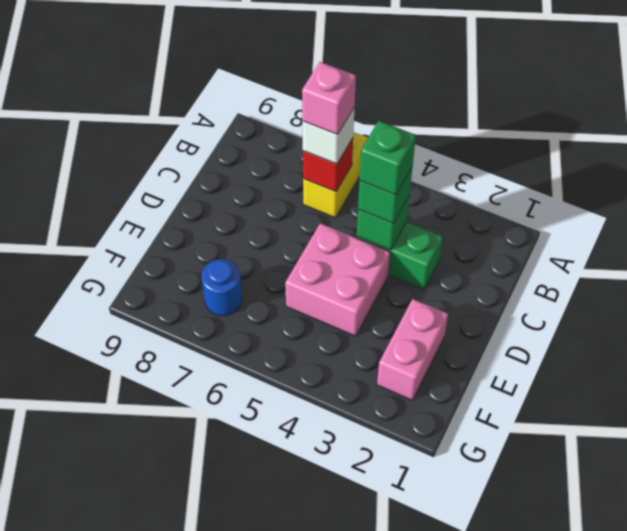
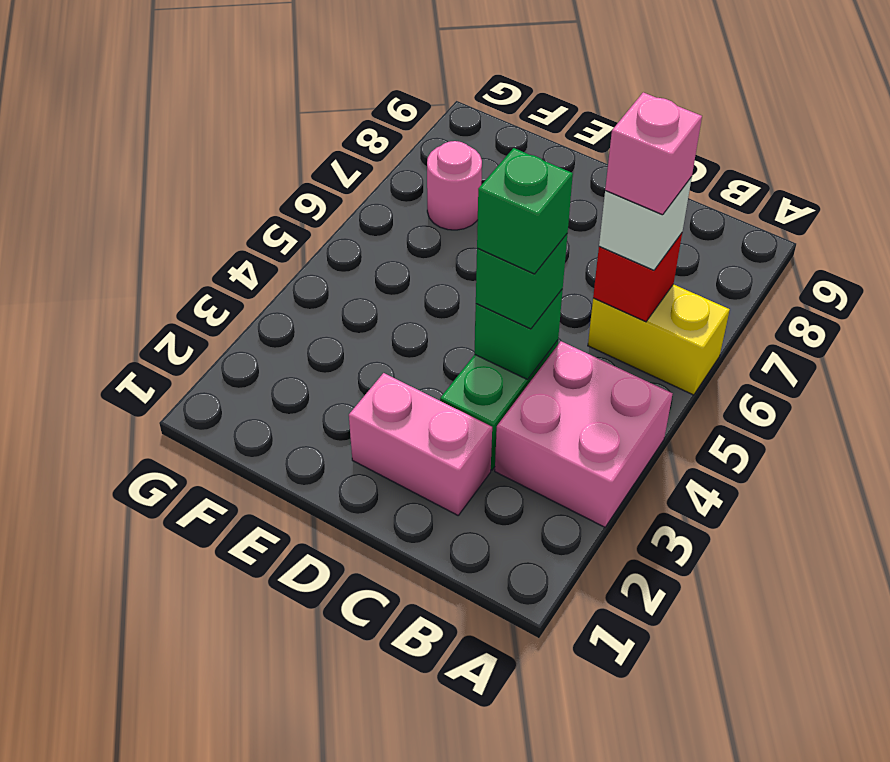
pink brick D4:E5 level 1 -> pink brick A3:B4 level 1
pink brick E2:F2 level 1 -> pink brick C2:D2 level 1
blue round brick F7 level 1 -> pink round brick F7 level 1

